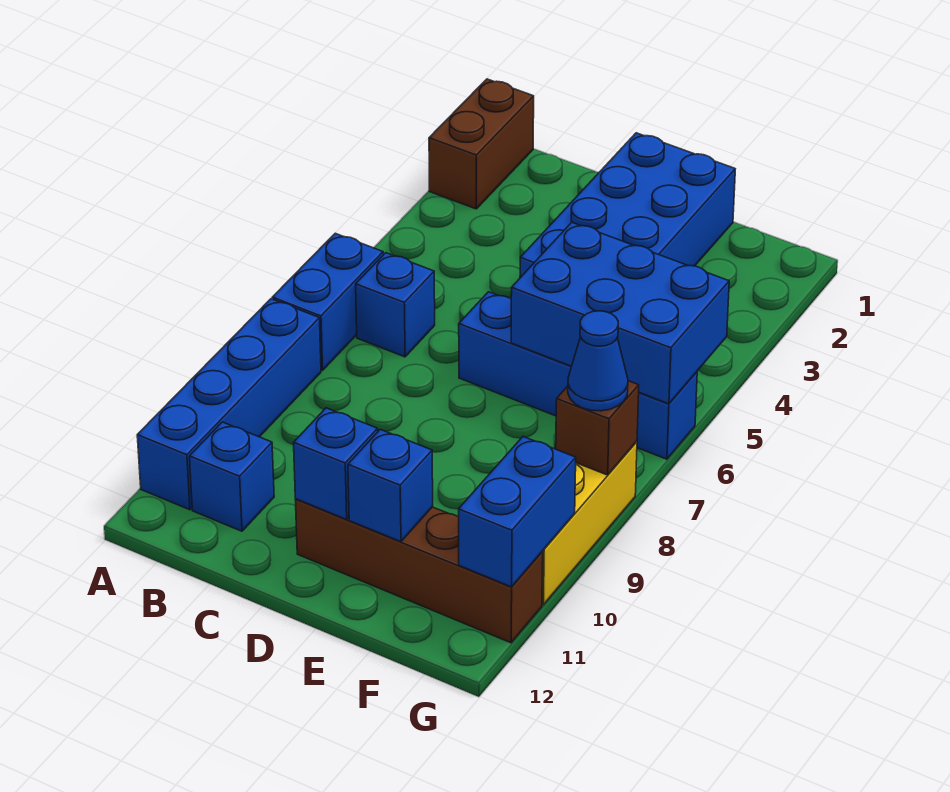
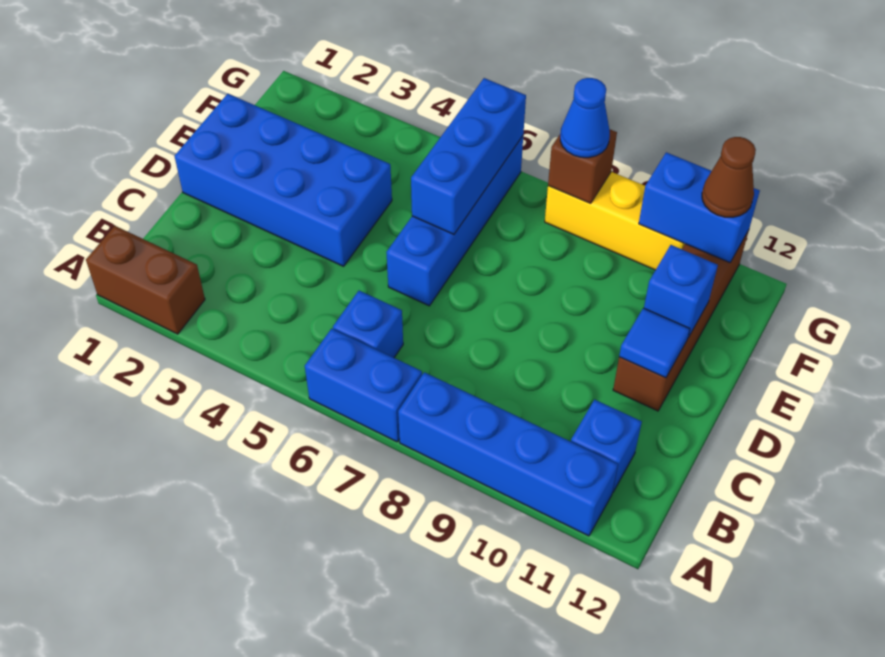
blue brick D11 level 2 -> blue tile D11 level 2
blue brick E5:G6 level 2 -> blue brick E6:G6 level 2
none -> brown cone G11 level 3

